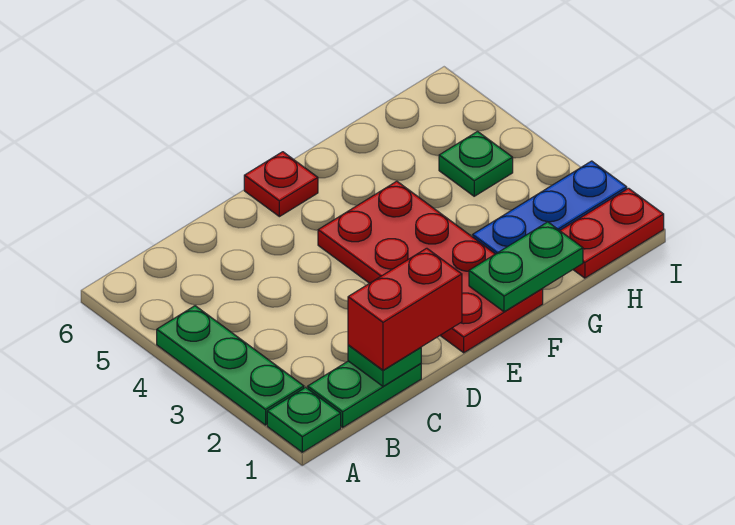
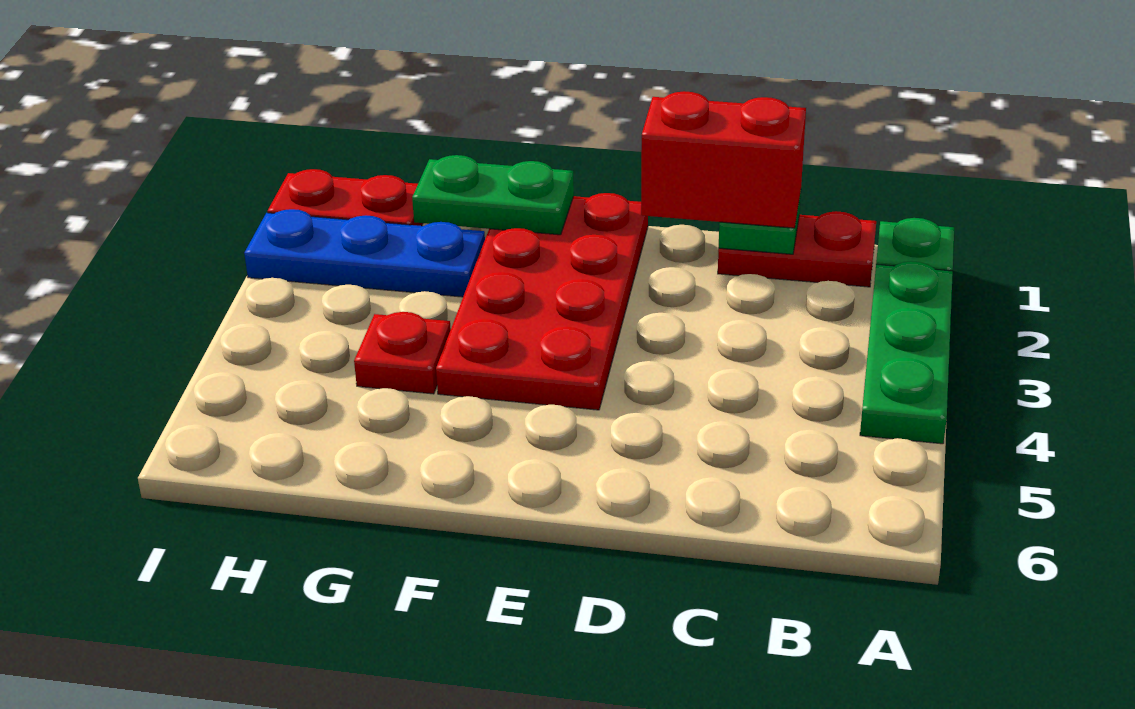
green plate B1:C1 level 1 -> red plate B1:C1 level 1
red plate E6 level 1 -> red plate G4 level 1
green plate H4 level 1 -> none

